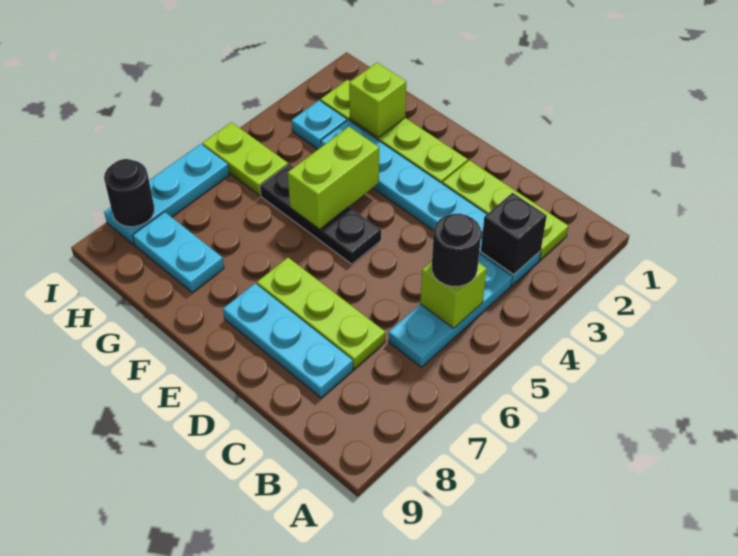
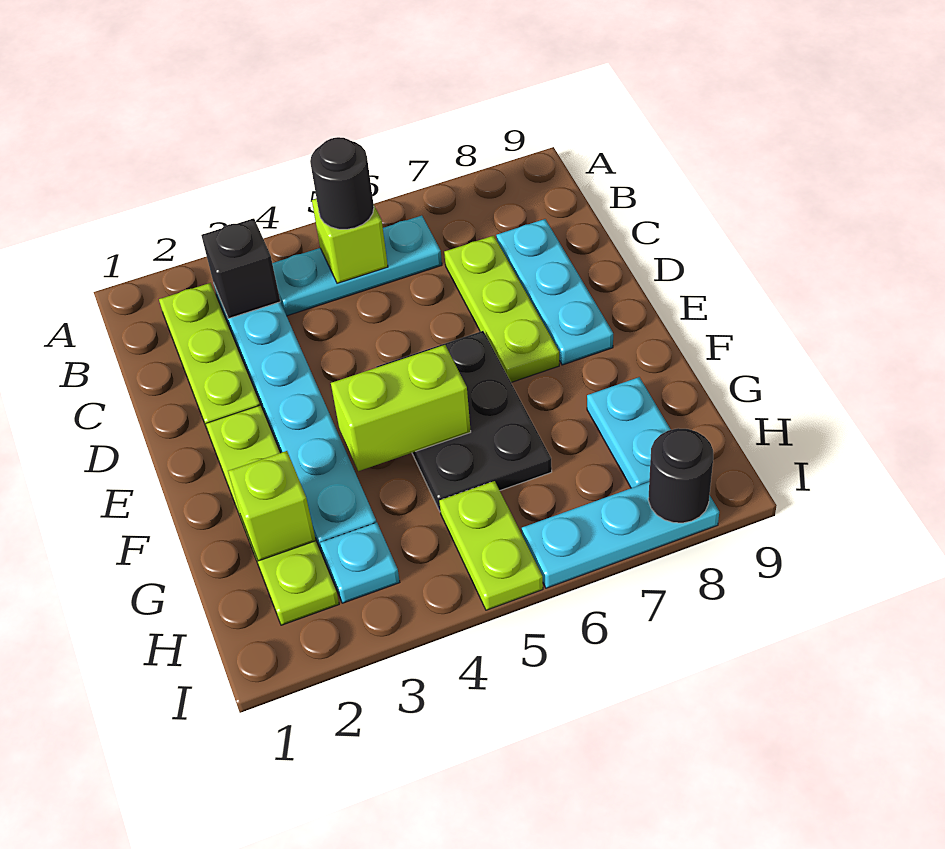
black plate E5:G5 level 1 -> black plate E5:G6 level 1

